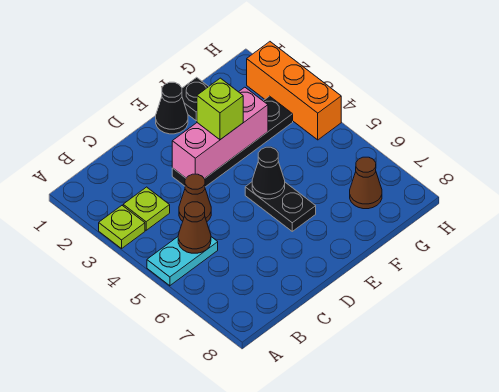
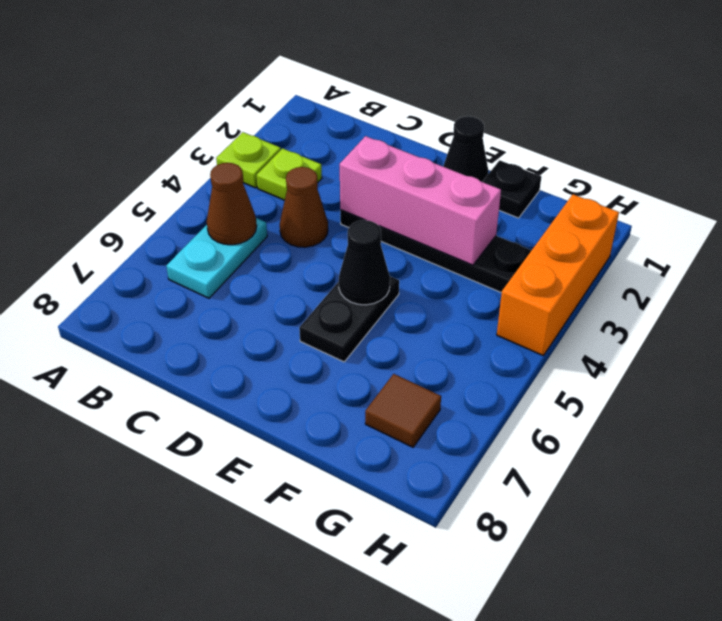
cyan plate A5:B5 level 1 -> cyan plate B5:B6 level 1
lime brick E3 level 3 -> none
brown cone G7 level 1 -> brown tile G7 level 1

